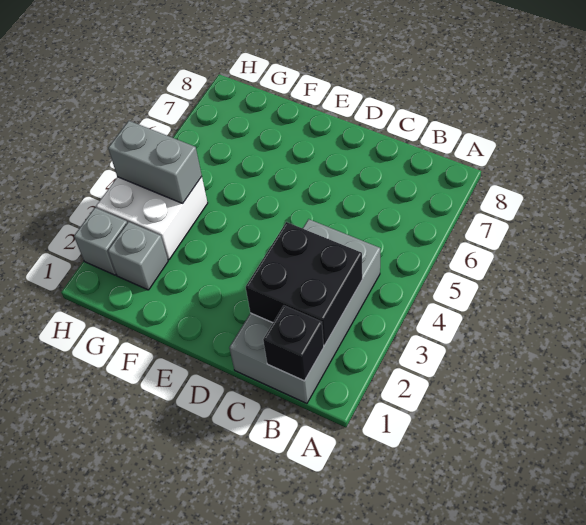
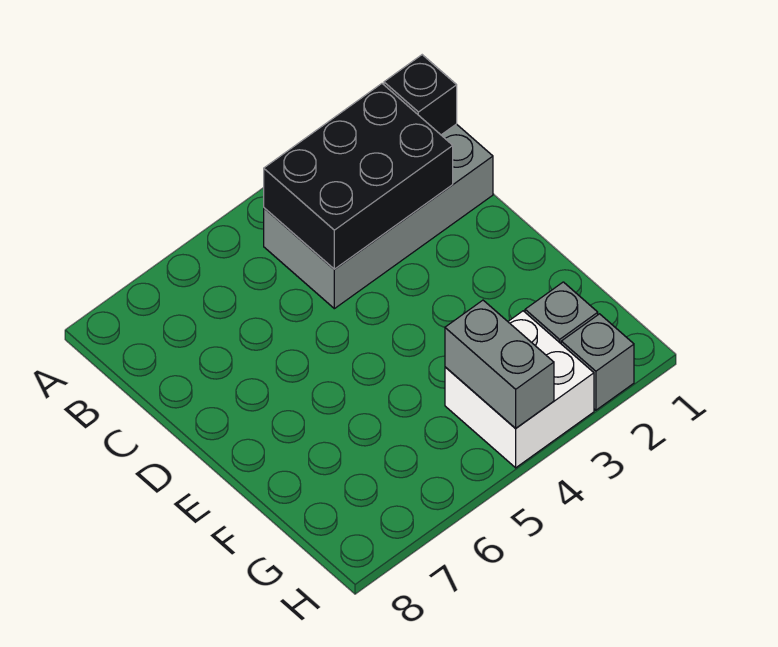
black brick B2:C3 level 2 -> black brick B2:C4 level 2

